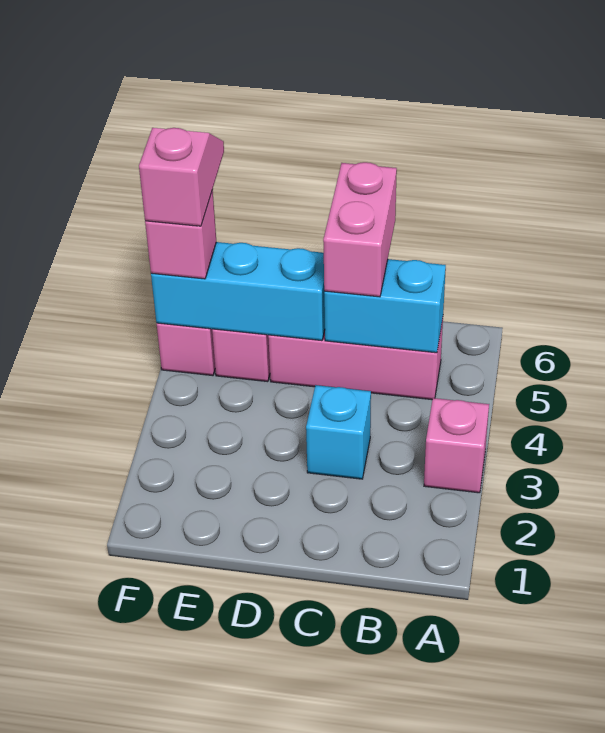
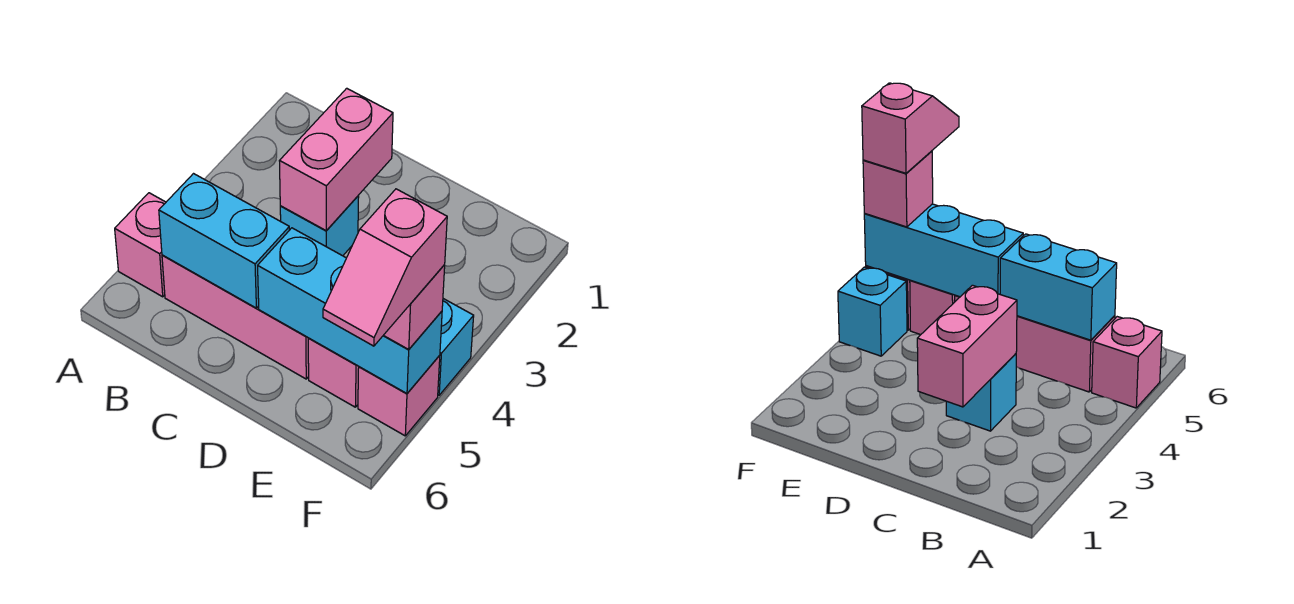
pink brick A3 level 1 -> pink brick A5 level 1
pink brick C5:C6 level 3 -> pink brick C2:C3 level 2
none -> cyan brick F4 level 1

